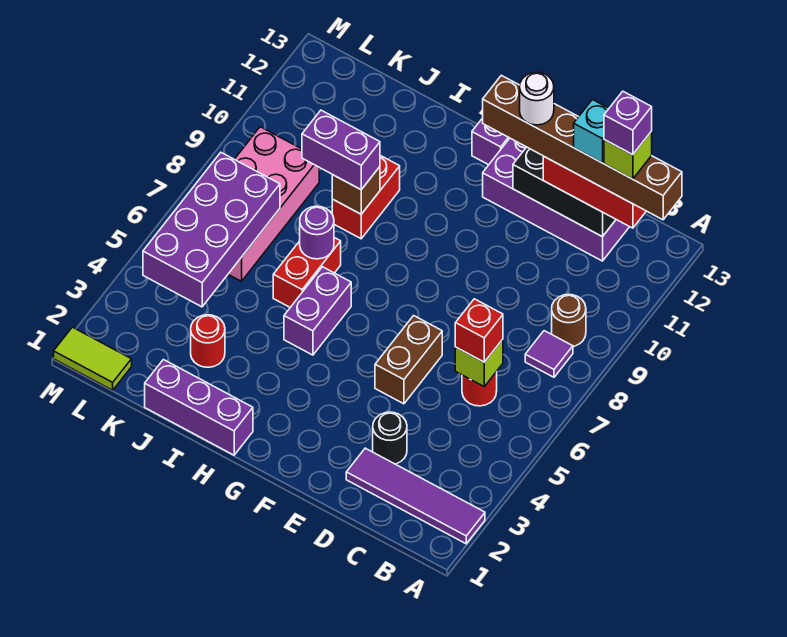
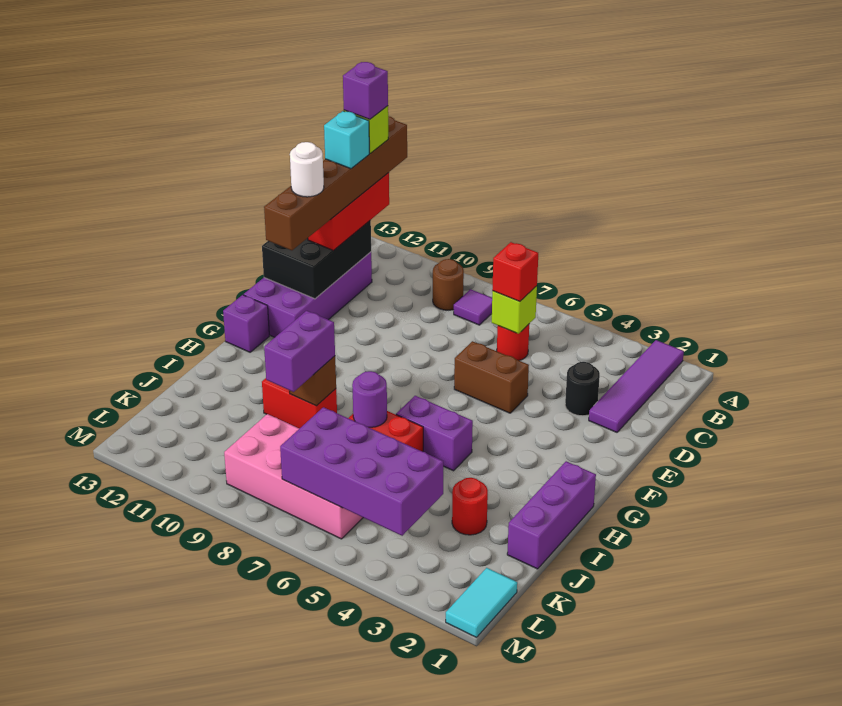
lime tile L1:M1 level 1 -> cyan tile L1:M1 level 1

